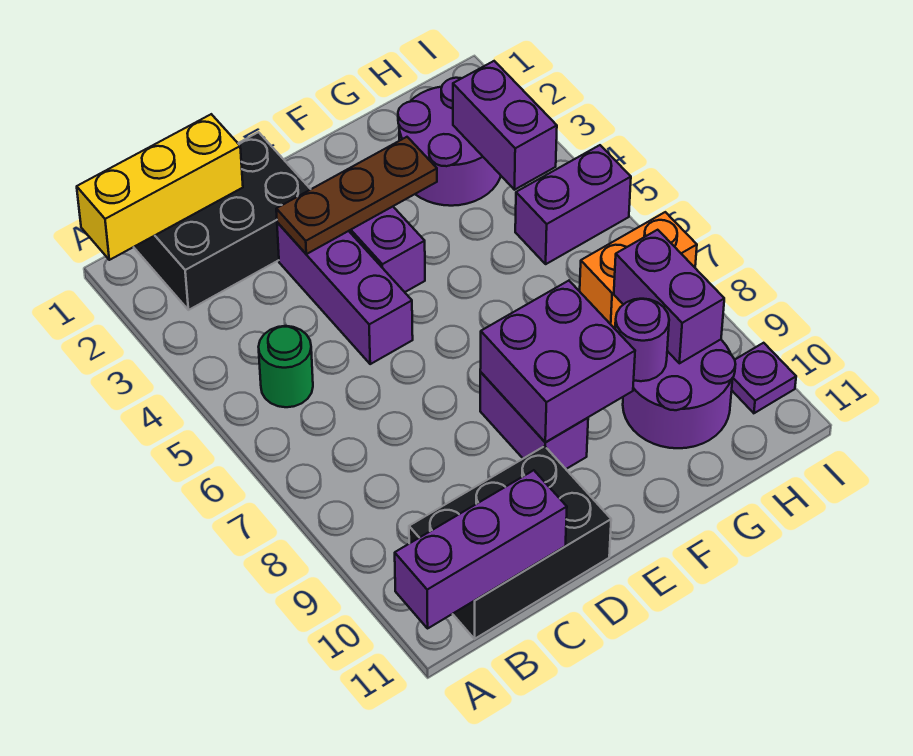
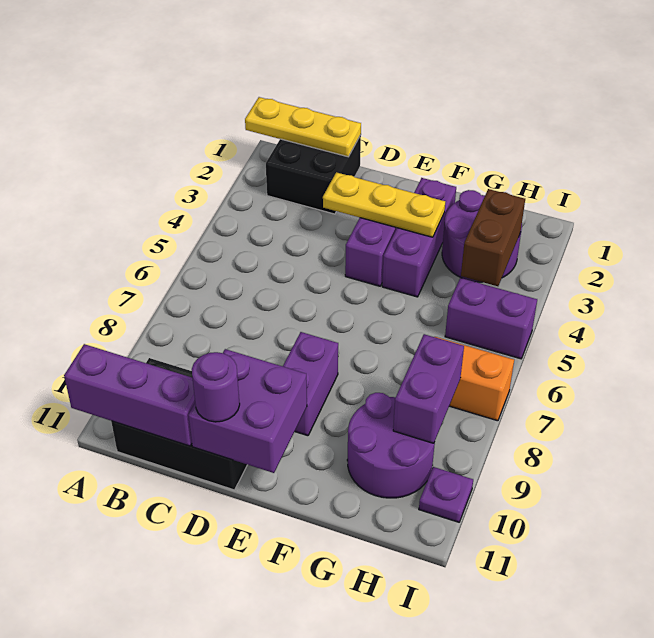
yellow brick A1:C1 level 2 -> yellow plate A1:C1 level 2
black brick B1:D2 level 1 -> black brick B1:C2 level 1
green round brick B5 level 1 -> none
purple brick D3:D5 level 1 -> purple brick F2:F4 level 1
brown plate D3:F3 level 2 -> yellow plate D3:F3 level 2
purple brick E8:F9 level 2 -> purple brick D10:E11 level 2
purple round brick G9 level 2 -> purple round brick D11 level 3
purple brick H3:H4 level 2 -> brown brick H3:H4 level 2

